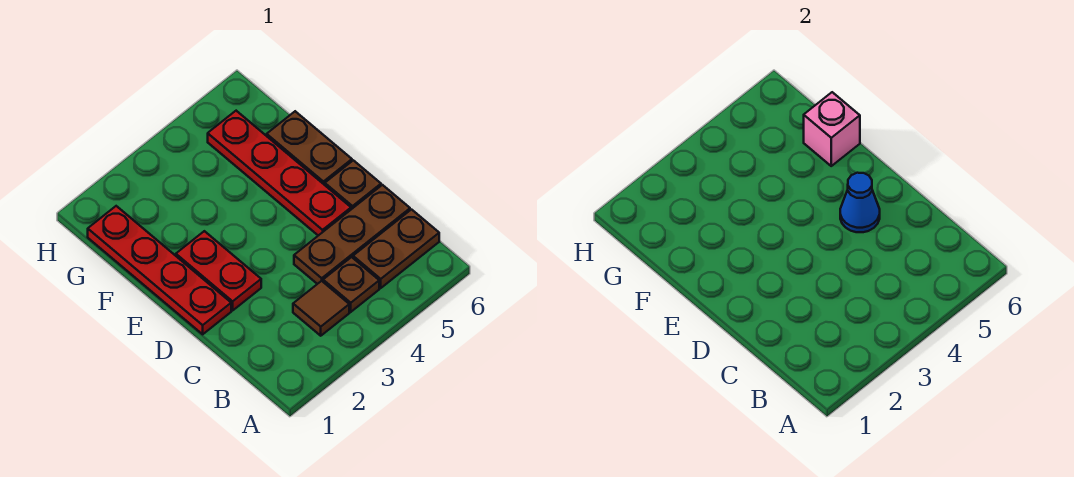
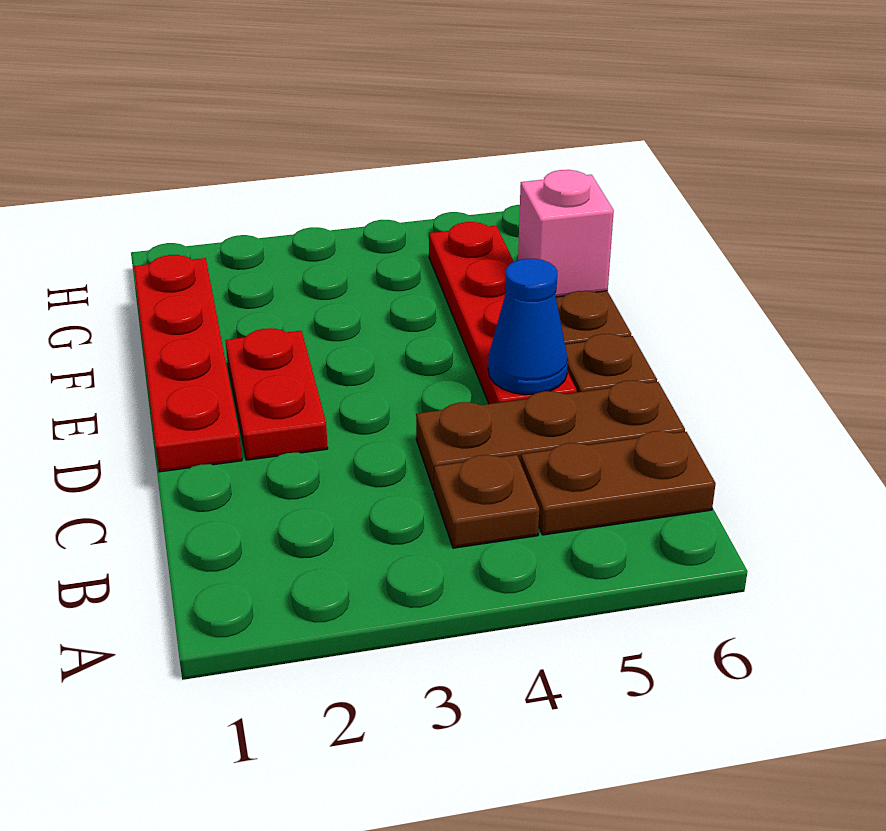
brown tile B3 level 1 -> none

